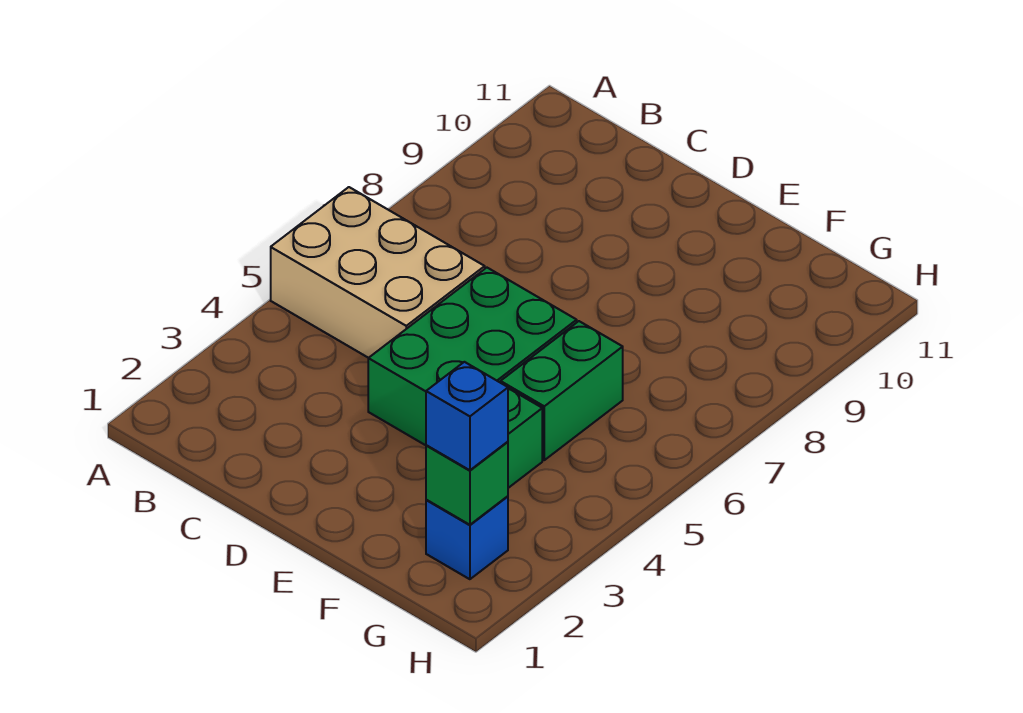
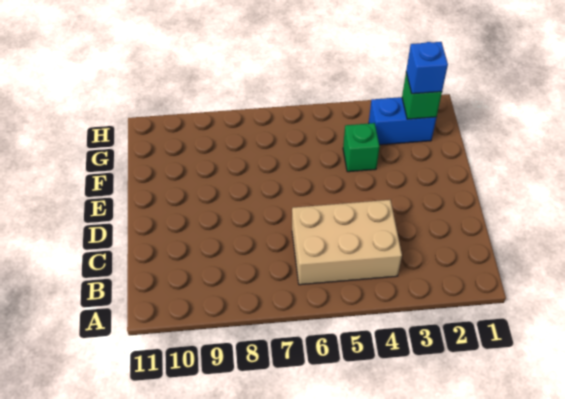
tan brick A5:C6 level 1 -> tan brick B4:C6 level 1
green brick D4:E6 level 1 -> none
green brick F5:F6 level 1 -> none
blue brick G2 level 1 -> blue brick G2:G3 level 1

